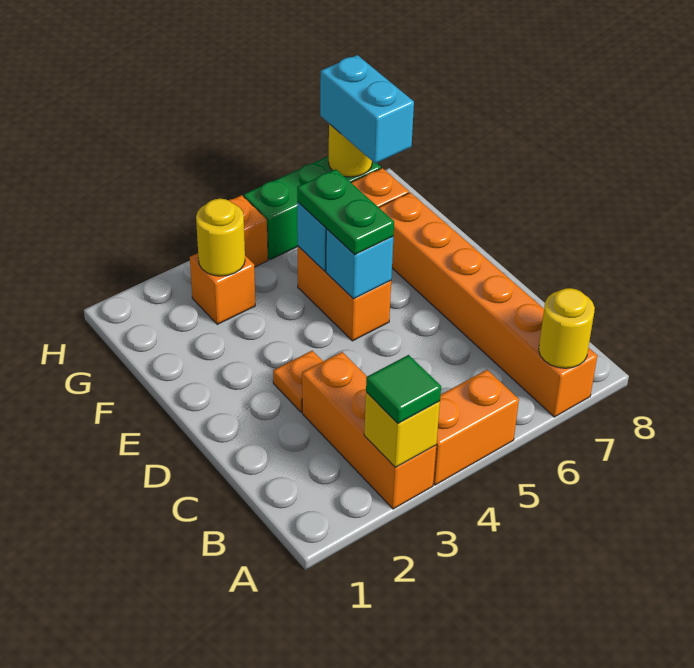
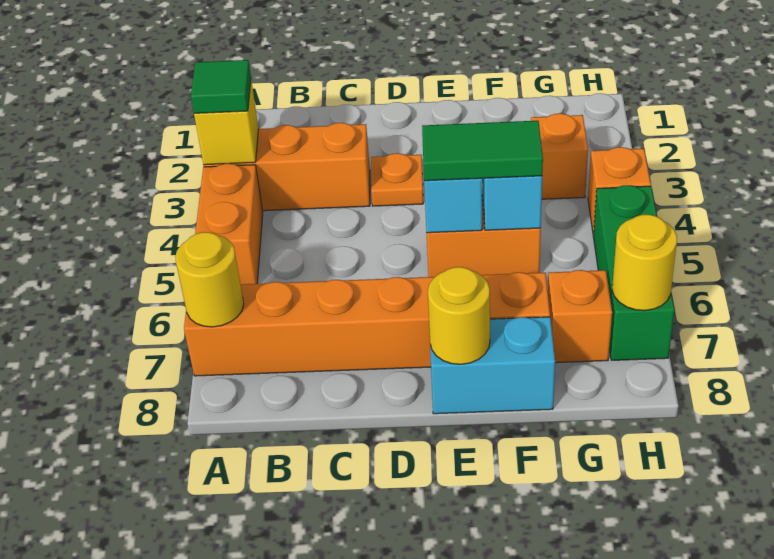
green plate E5:F5 level 3 -> green tile E5:F5 level 3
yellow round brick G3 level 2 -> yellow round brick E8 level 2
cyan brick G7:H7 level 3 -> cyan brick E8:F8 level 1

